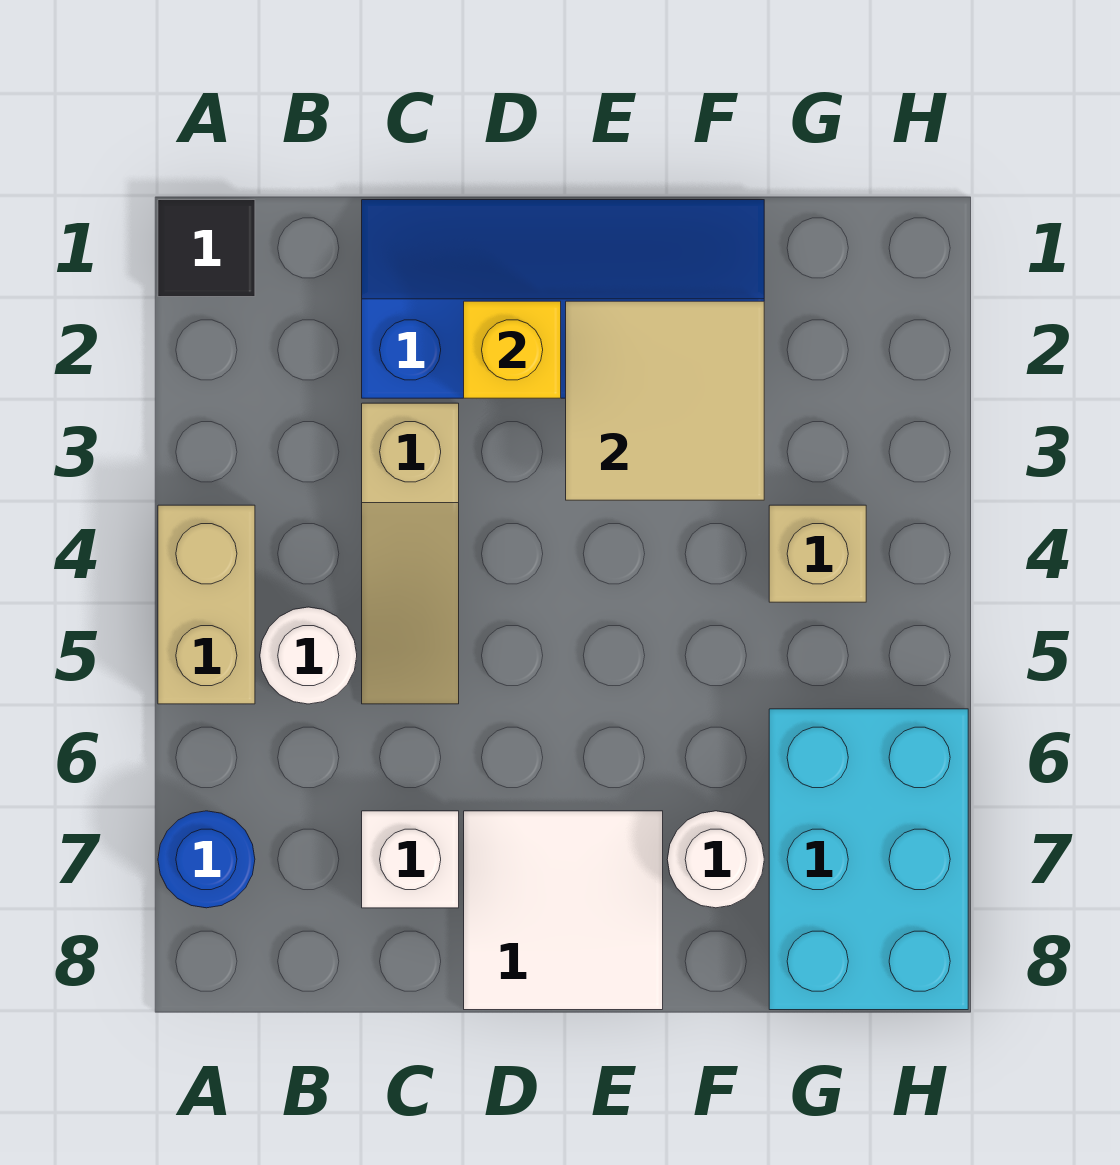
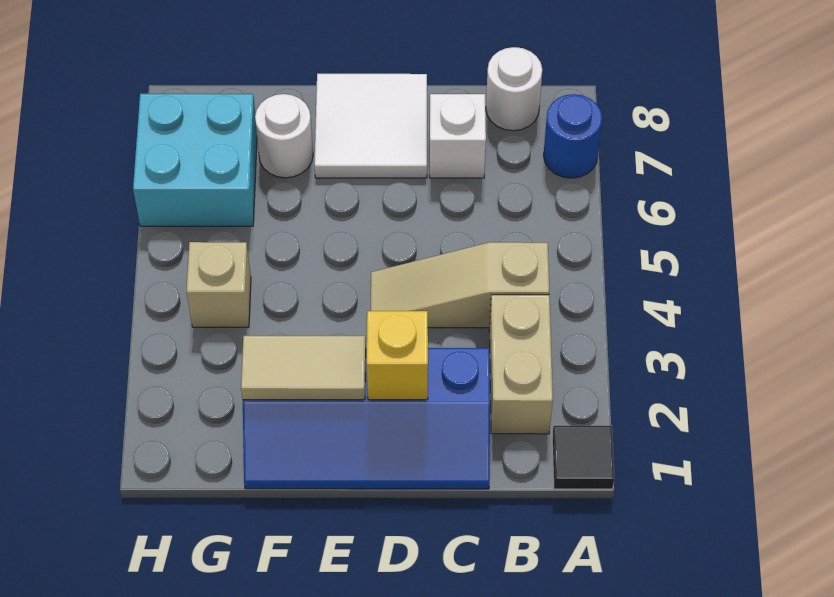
tan brick A4:A5 level 1 -> tan brick B2:B3 level 1
white round brick B5 level 1 -> white round brick B8 level 1
tan slope C3:C5 level 1 top 3 -> tan slope B4:D4 level 1 top B
tan tile E2:F3 level 2 -> tan tile E2:F2 level 2
cyan brick G6:H8 level 1 -> cyan brick G6:H7 level 1

